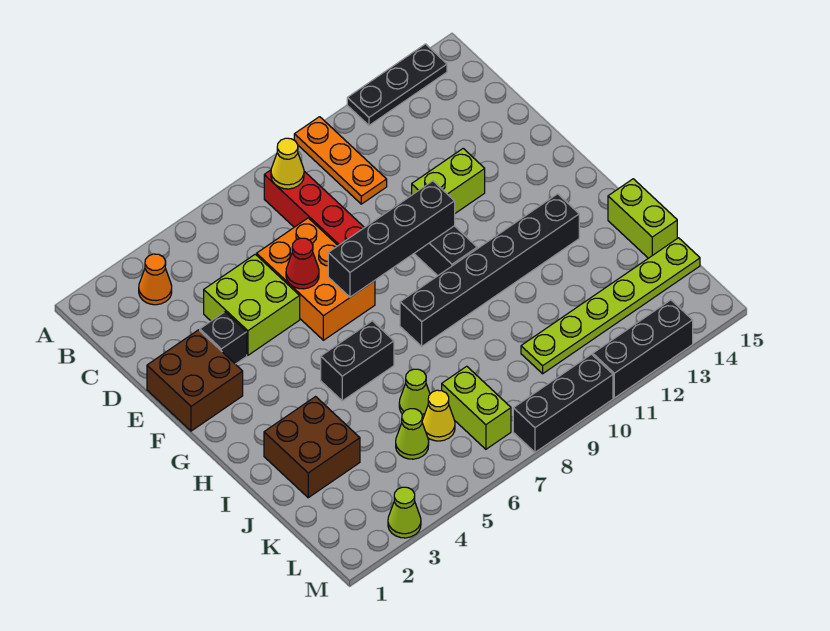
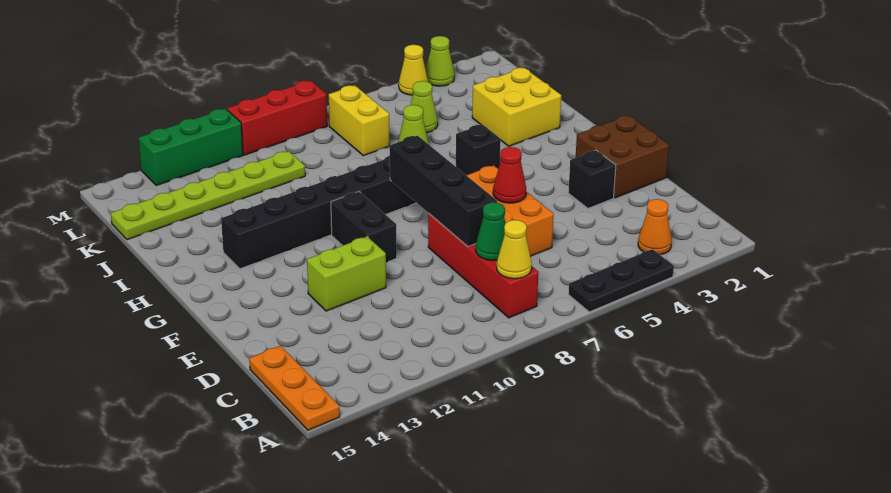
orange plate A10:C10 level 1 -> orange plate A15:C15 level 1
black plate A12:A14 level 1 -> black plate A4:A6 level 1
none -> green cone C8 level 2
lime brick D4:E5 level 1 -> none
black brick F7:F10 level 2 -> black brick D8:G8 level 2
black brick H5:H6 level 1 -> black brick H5 level 1
brown brick I2:J3 level 1 -> yellow brick I2:J3 level 1
lime brick I15:J15 level 1 -> none
yellow cone K6 level 1 -> yellow cone M4 level 1
lime brick K7:L7 level 1 -> yellow brick K7:L7 level 1
black brick M8:M10 level 1 -> red brick M8:M10 level 1
black brick M11:M13 level 1 -> green brick M11:M13 level 1

